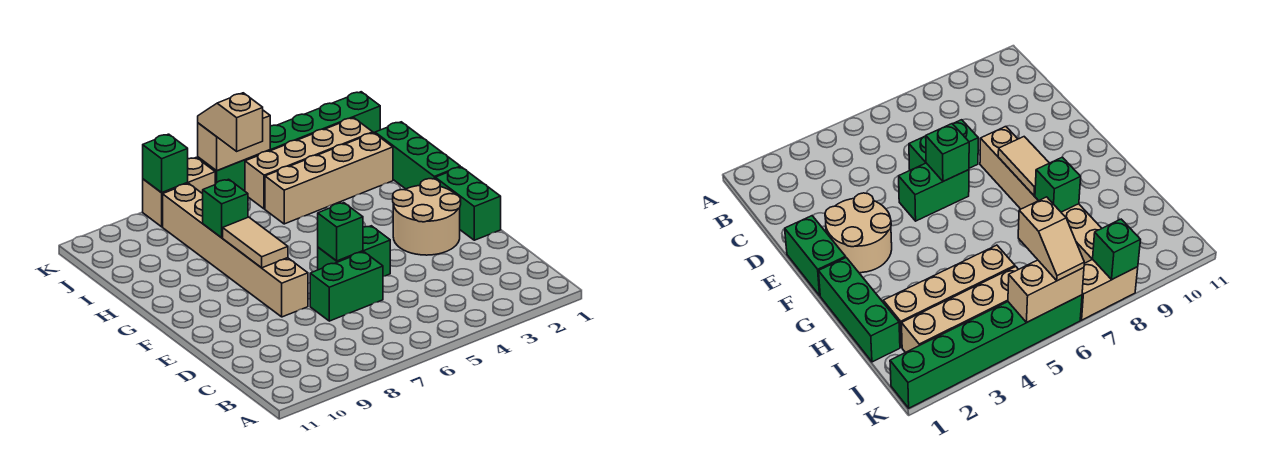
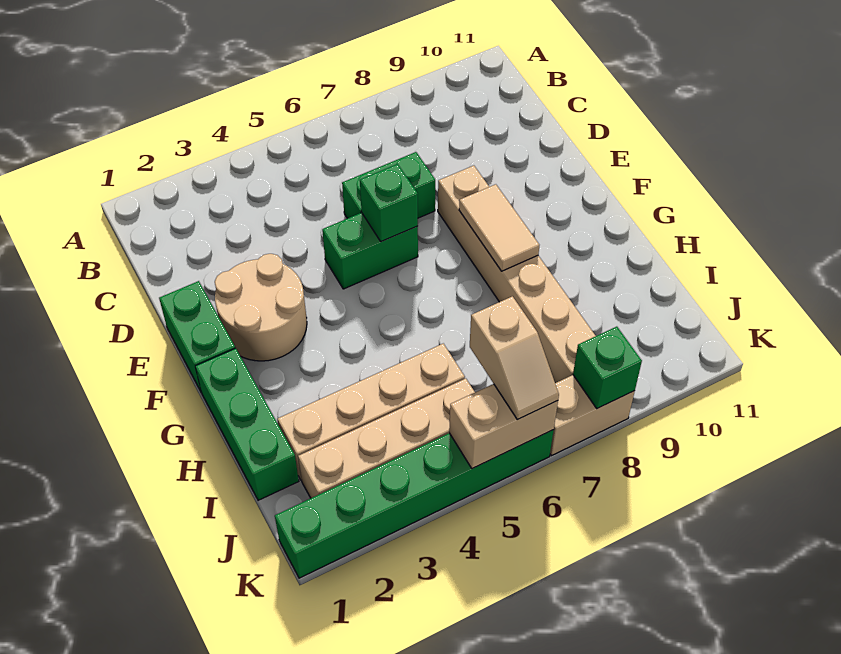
green brick H8 level 2 -> none

